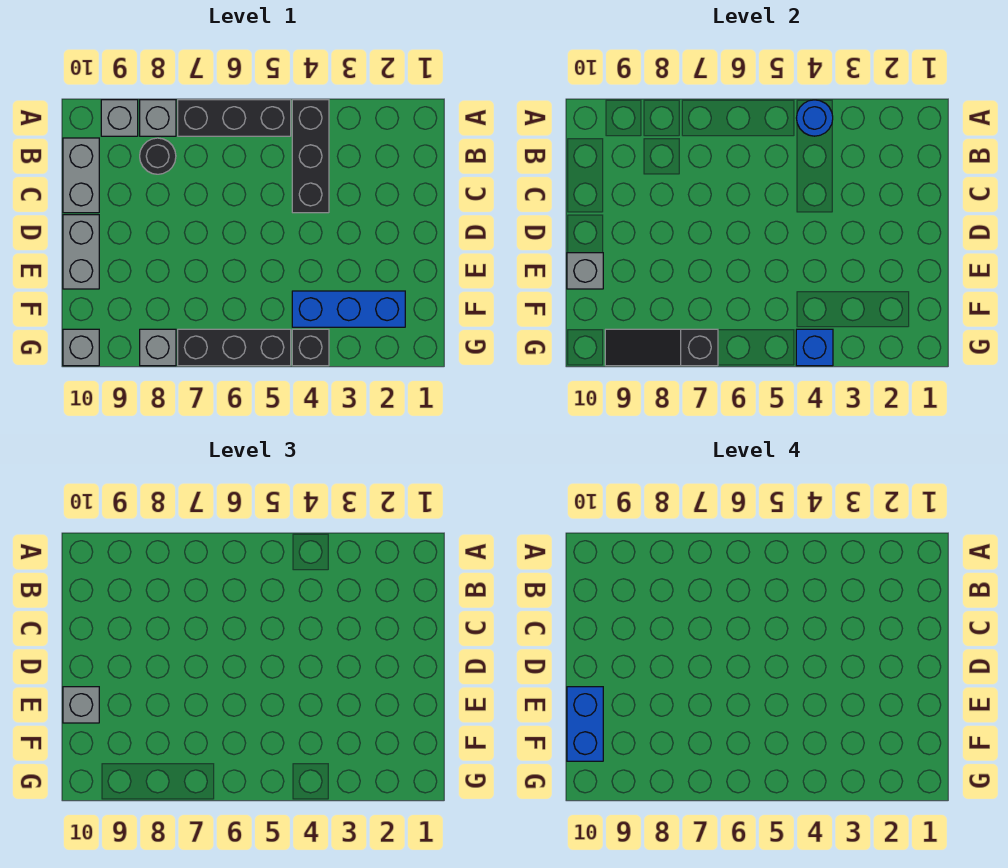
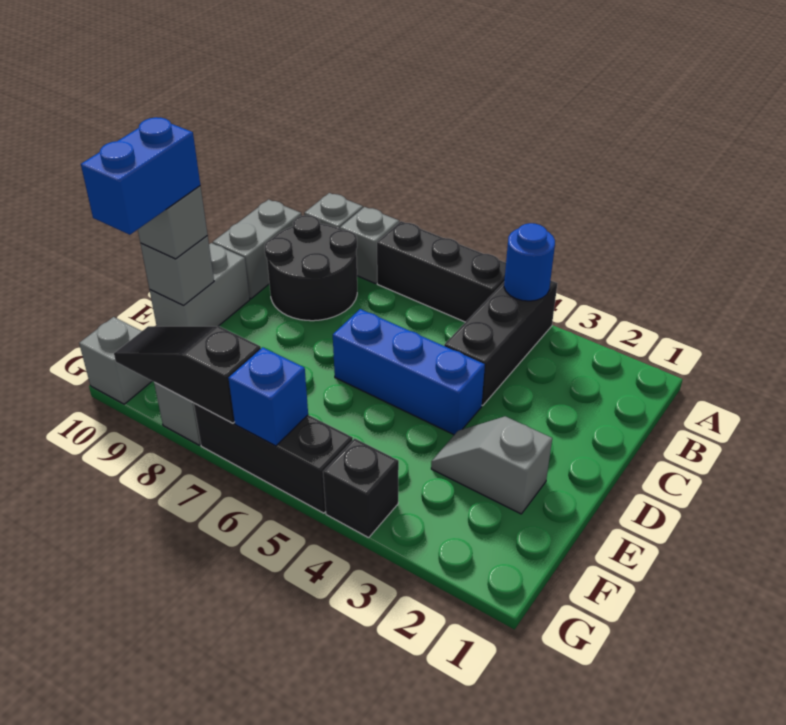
black round brick B8 level 1 -> black round brick B8:C9 level 1
none -> grey slope E2:E3 level 1 top 2
blue brick F2:F4 level 1 -> blue brick D4:D6 level 1
blue brick G4 level 2 -> blue brick G6 level 2

